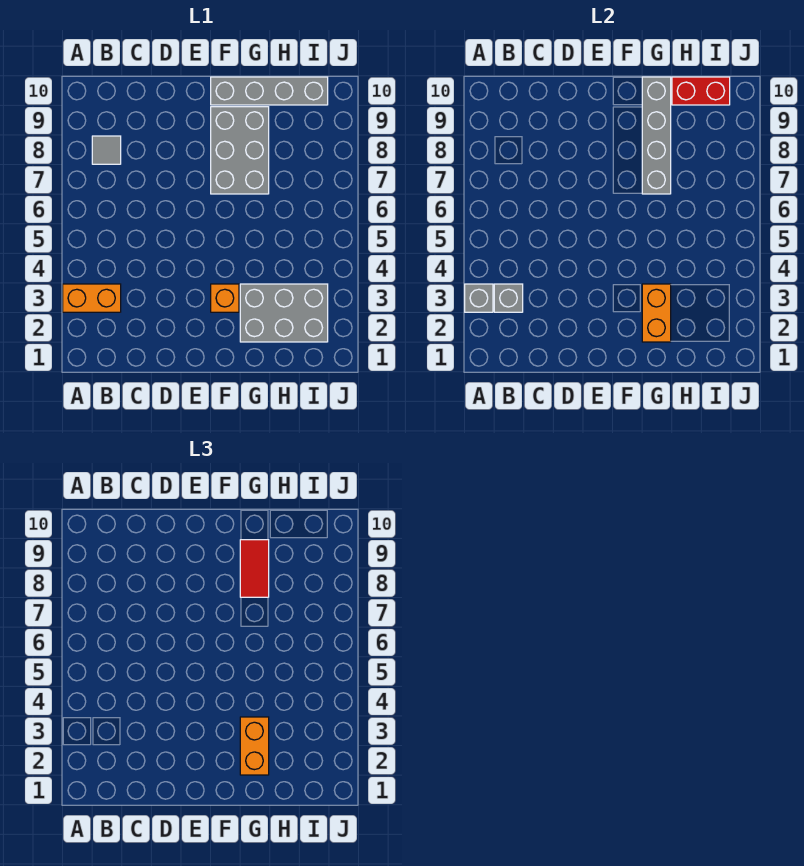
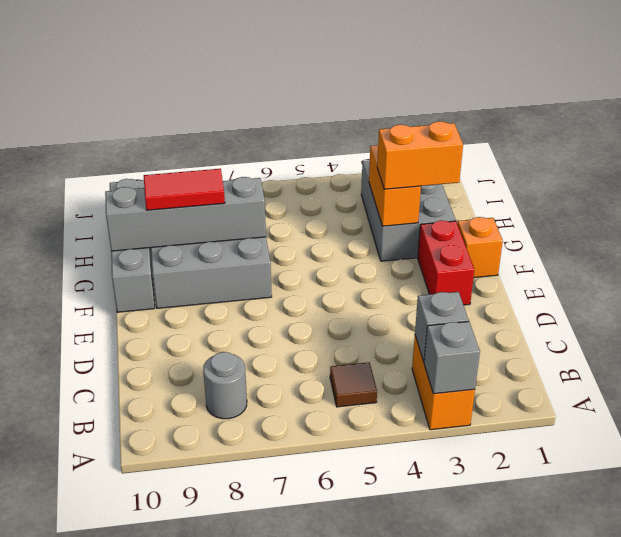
none -> brown tile B5 level 1
grey tile B8 level 1 -> grey round brick B8 level 1
orange brick F3 level 1 -> orange brick F1 level 1
orange brick G2:G3 level 2 -> orange brick G3:H3 level 2
red brick H10:I10 level 2 -> red brick E2:F2 level 1

